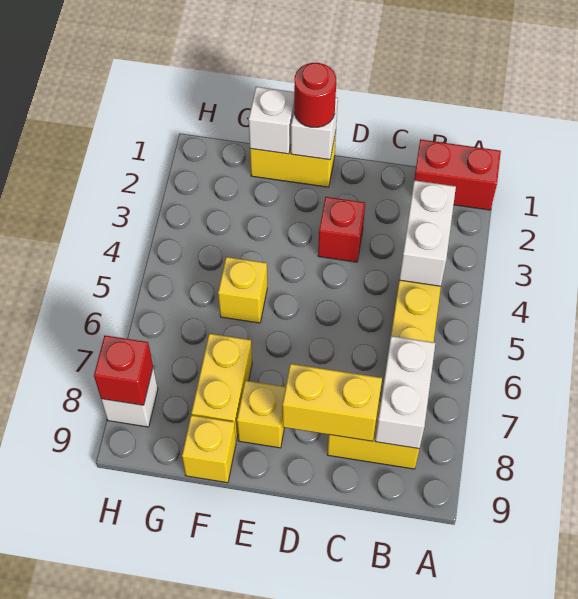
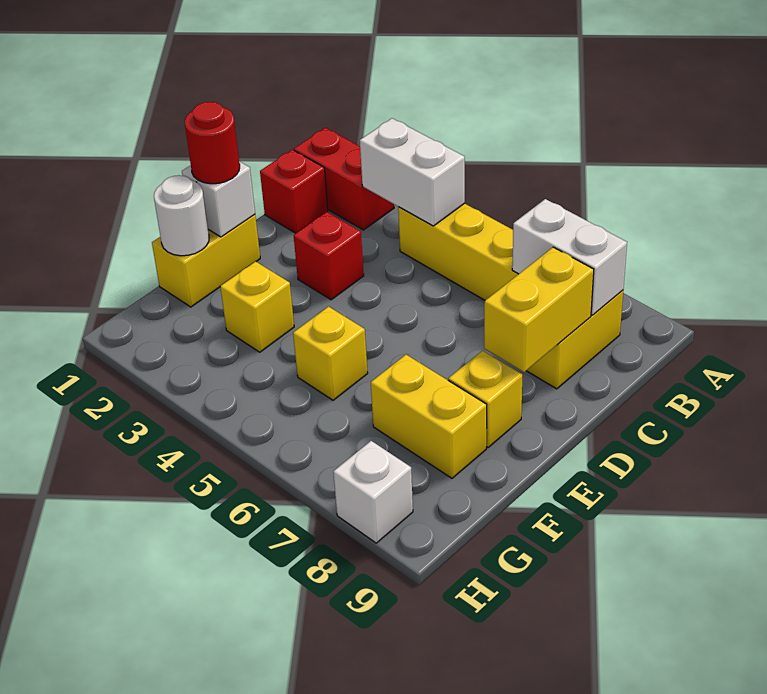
red brick A1:B1 level 1 -> red brick B1:B2 level 1
white brick F1 level 2 -> white round brick F1 level 2
yellow brick F9 level 1 -> yellow brick F3 level 1
red brick H8 level 2 -> red brick C1 level 1

